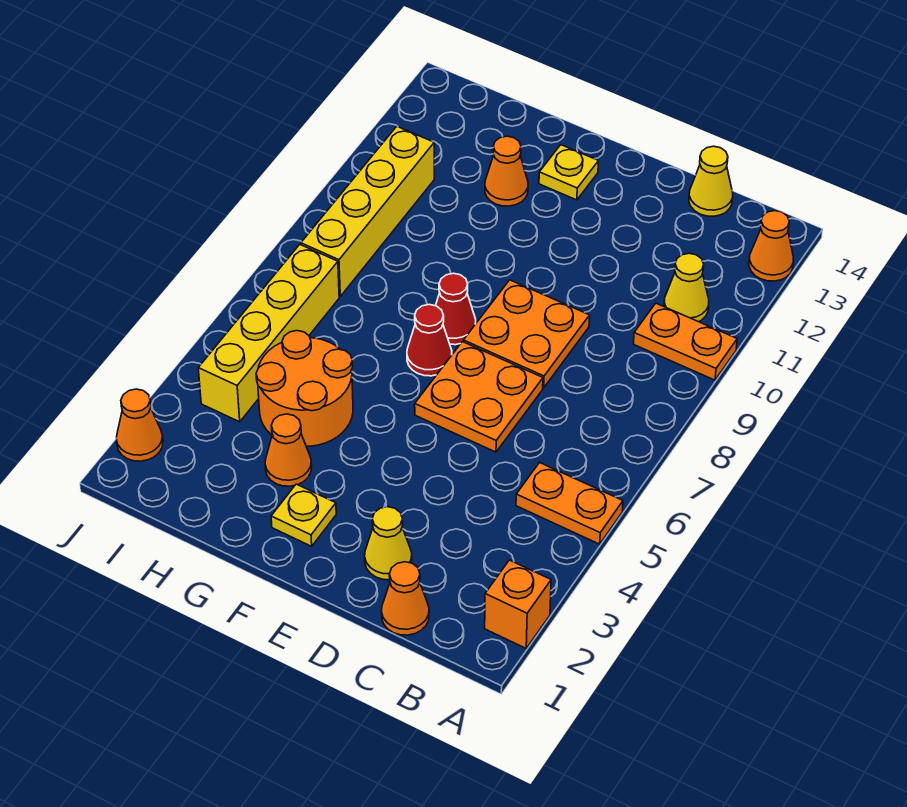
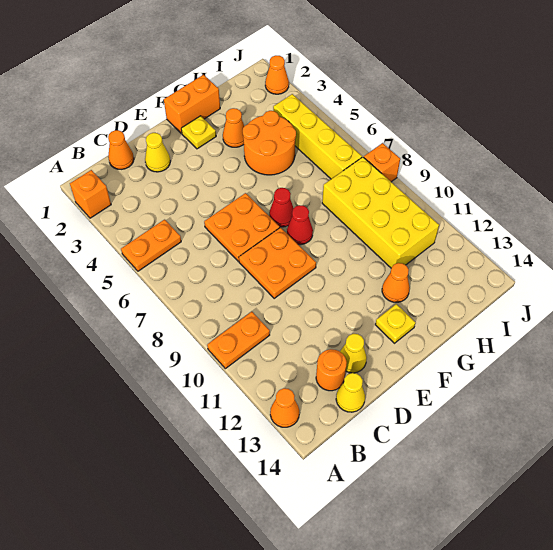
yellow cone B11 level 1 -> yellow cone D13 level 1
none -> orange round brick C13 level 1
none -> orange brick F1:G1 level 1
yellow brick I8:I11 level 1 -> yellow brick H8:I11 level 1
none -> orange brick J8 level 1

